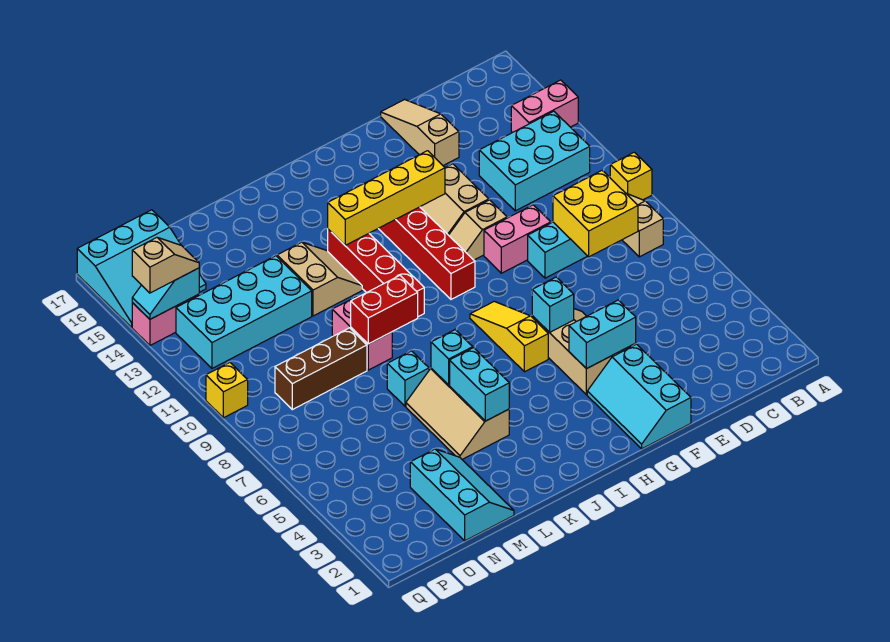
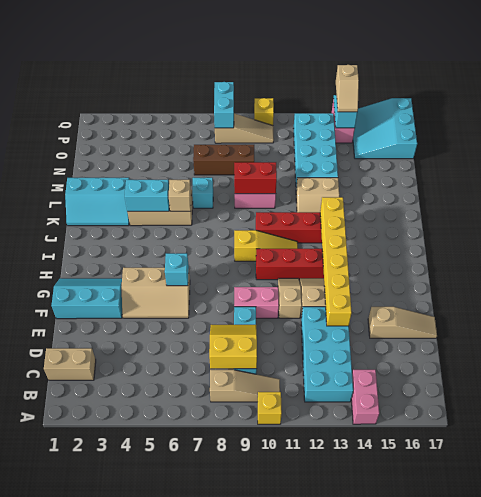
cyan brick B12:D13 level 1 -> cyan brick B12:E13 level 1
none -> tan brick C1:C2 level 1
yellow brick C8:D9 level 2 -> yellow slope C8:D9 level 2 top C
pink brick E10:F10 level 1 -> pink brick F9:F10 level 1
cyan brick F4:G4 level 2 -> cyan brick P8:Q8 level 2
yellow brick G13:J13 level 2 -> yellow brick E13:J13 level 2
yellow slope H6:H8 level 1 top 6 -> yellow slope I9:I11 level 1 top 9
cyan brick K6 level 2 -> tan brick K6 level 2
red brick K9:L9 level 2 -> red brick L9:L10 level 2
cyan slope M1:N3 level 1 top N -> cyan slope K1:L3 level 1 top L
brown brick M9:O9 level 1 -> brown brick N7:N9 level 1
none -> tan slope P8:P10 level 1 top 8

